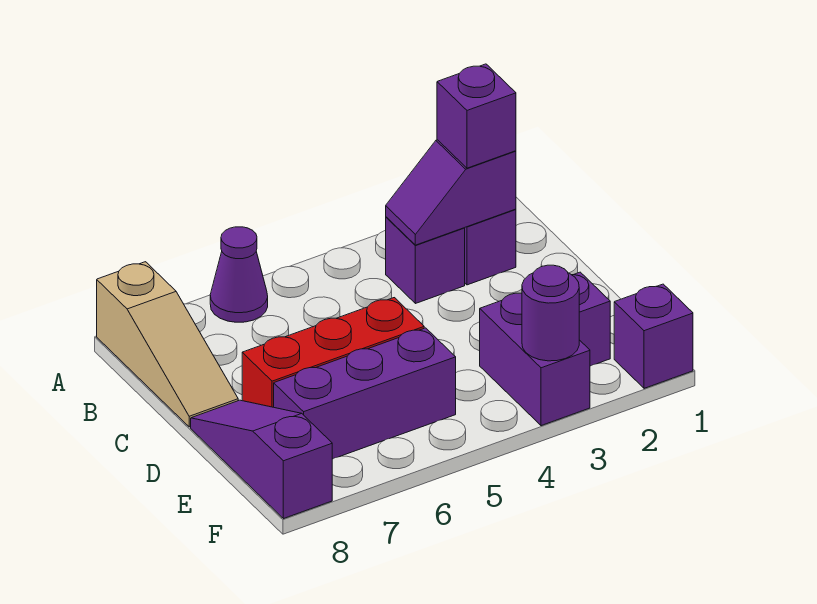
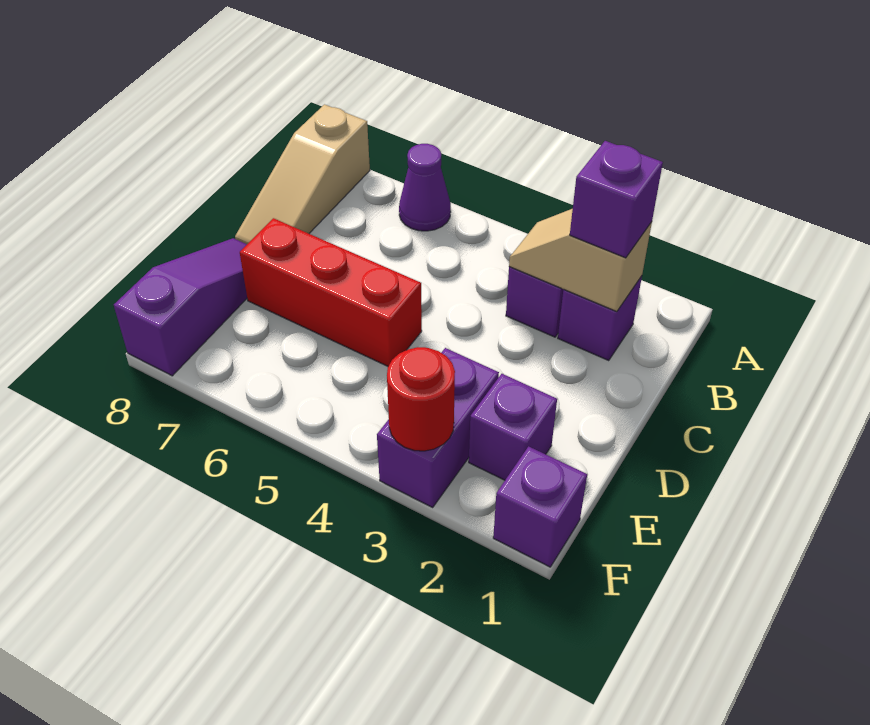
purple slope B2:B3 level 2 top 2 -> tan slope B2:B3 level 2 top 2
purple brick E5:E7 level 1 -> none
purple round brick F3 level 2 -> red round brick F3 level 2

